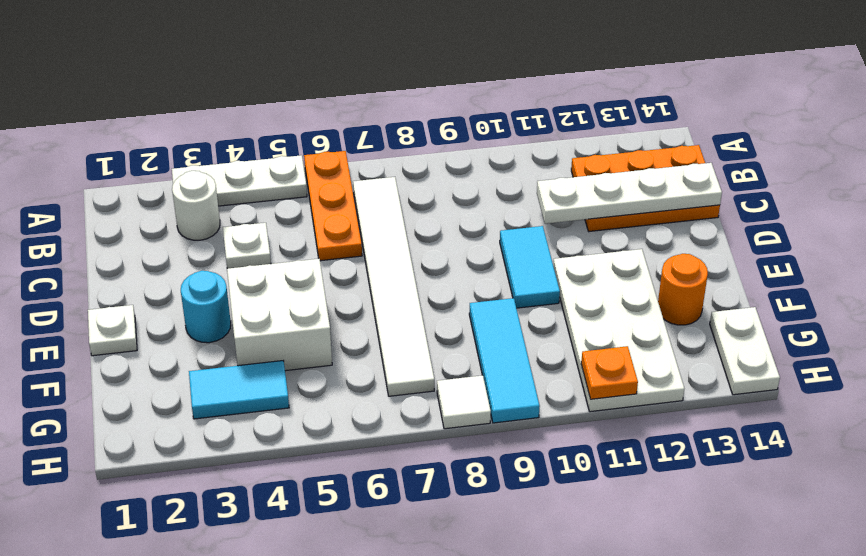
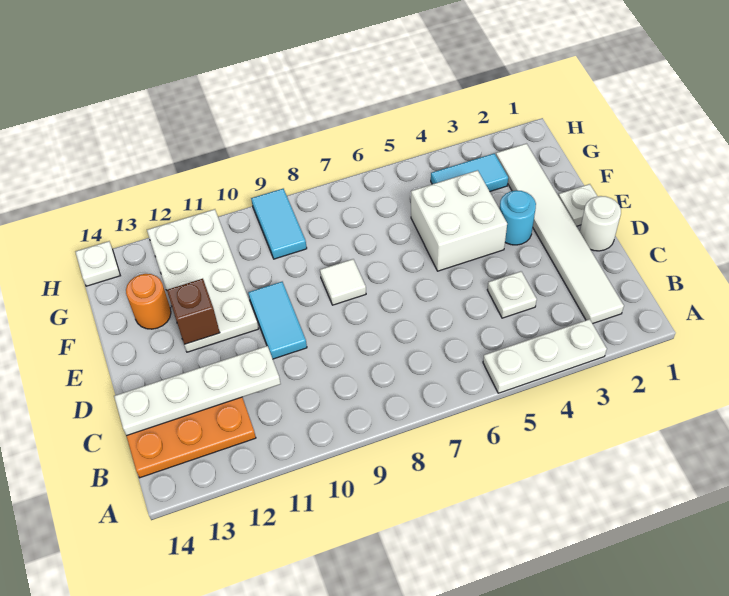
orange plate A6:C6 level 1 -> none
white round brick B3 level 1 -> white round brick D1 level 1
white tile B7:G7 level 1 -> white tile B2:G2 level 1
none -> brown brick E12 level 2
cyan tile F9:H9 level 1 -> cyan tile G9:H9 level 1
white plate G14:H14 level 1 -> white plate H14 level 1
white tile H8 level 1 -> white tile E8 level 1
orange plate H11 level 2 -> none

